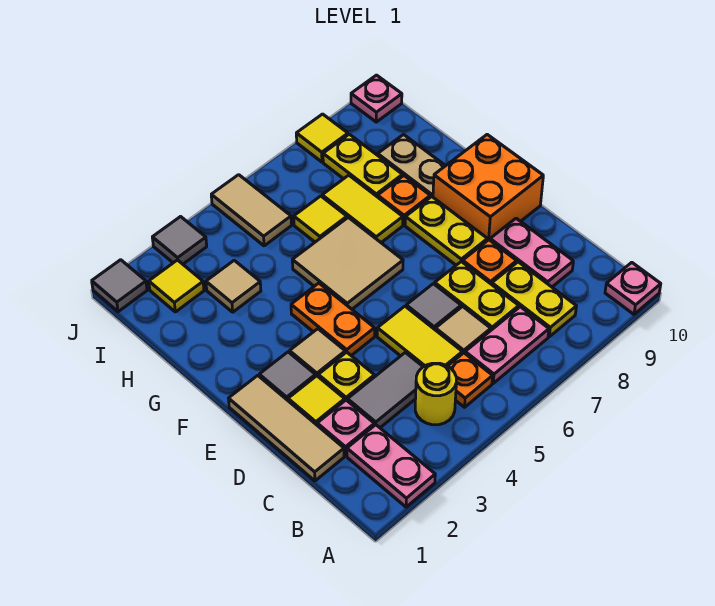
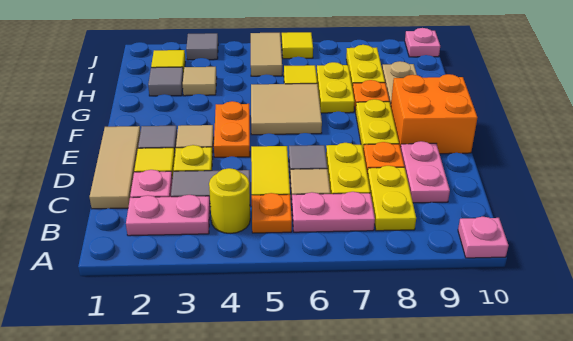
pink plate A2:B2 level 1 -> pink plate B2:B3 level 1
yellow tile G7:H7 level 1 -> yellow plate G7:H7 level 1
grey tile J1 level 1 -> grey tile H2 level 1
yellow tile J8 level 1 -> yellow tile J6 level 1

